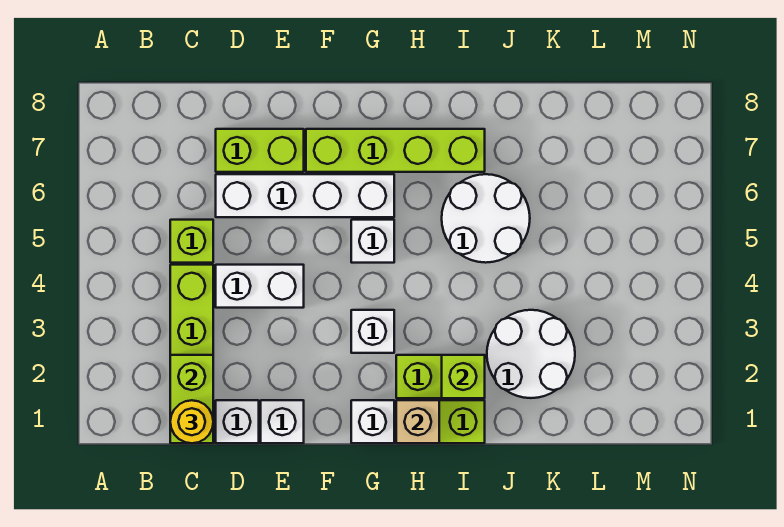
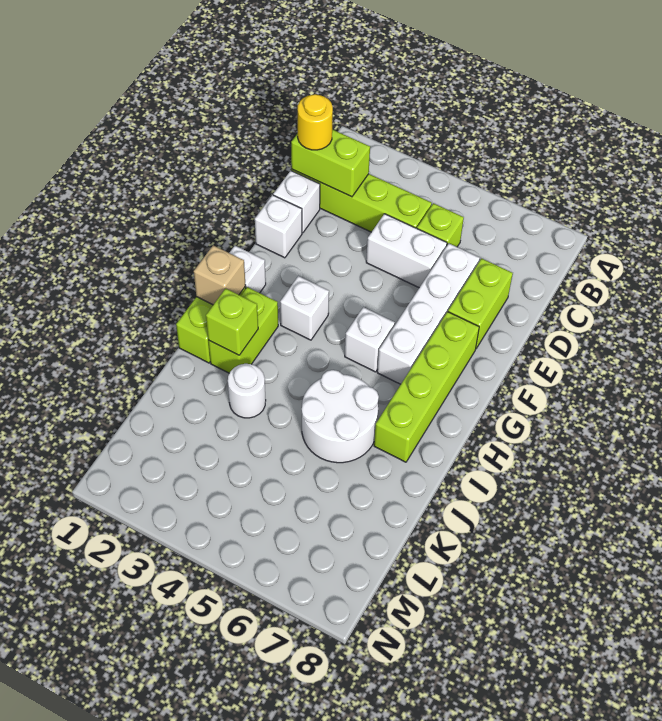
white brick D4:E4 level 1 -> white brick D4:D5 level 1
white round brick J2:K3 level 1 -> white round brick J3 level 1

